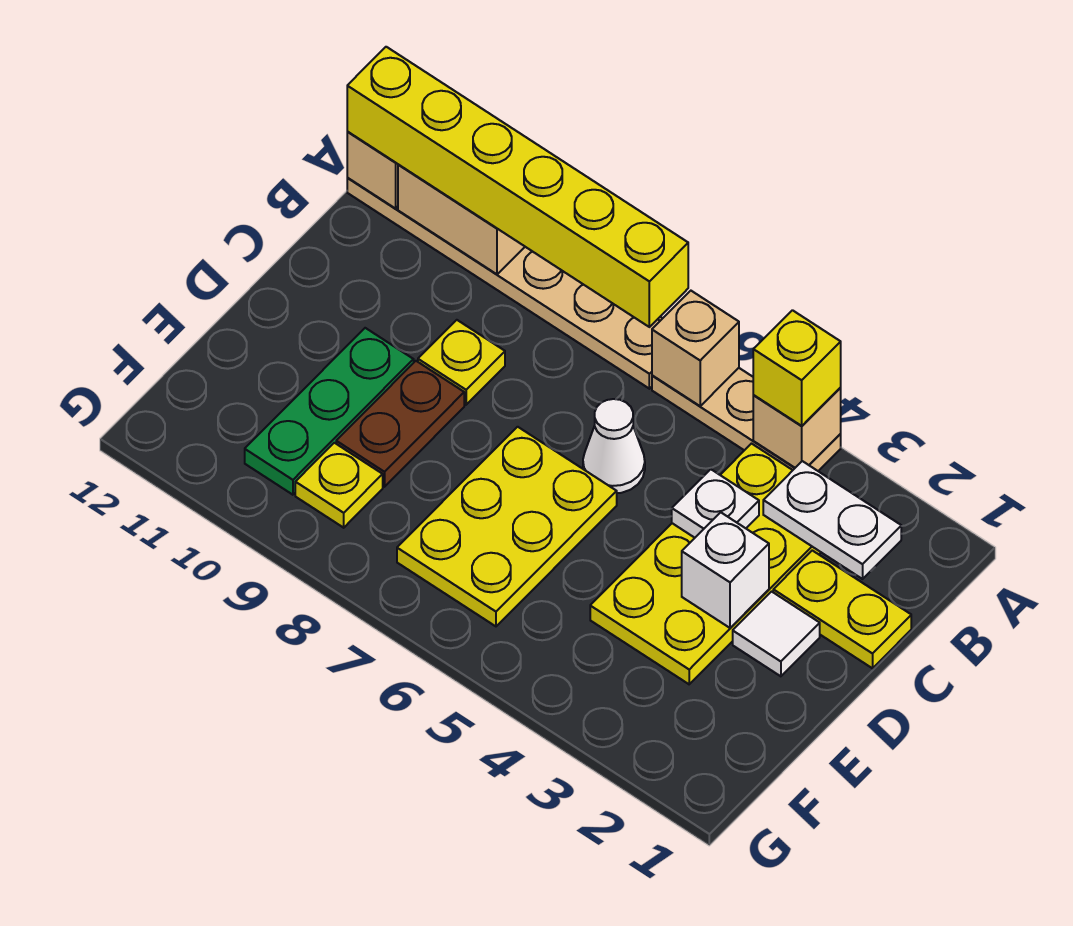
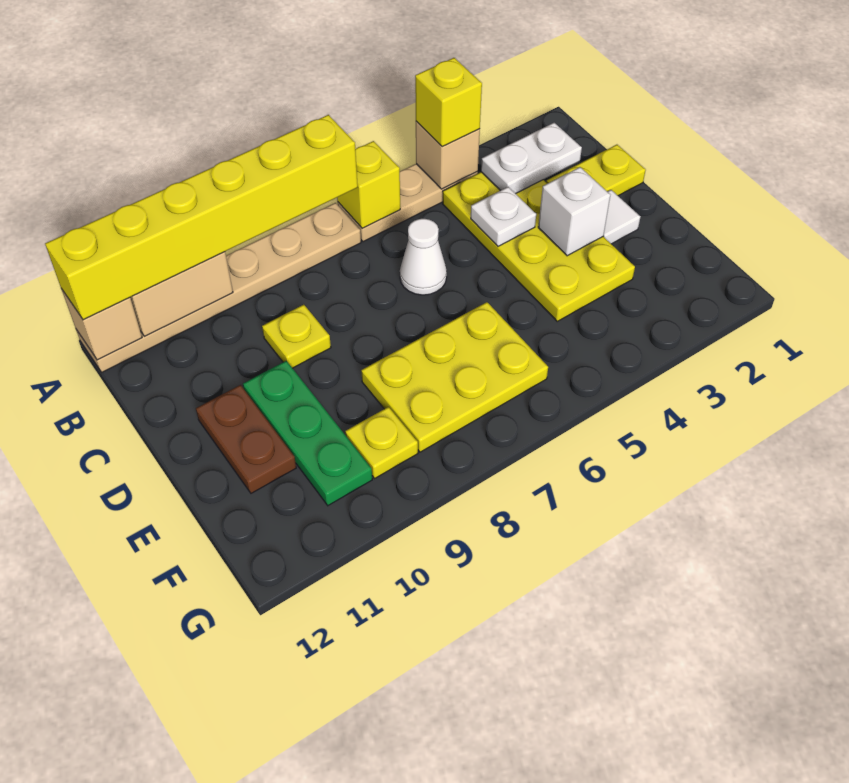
tan brick A6 level 2 -> yellow brick A6 level 2
yellow plate D6:F7 level 1 -> yellow plate E6:F8 level 1
brown plate D9:E9 level 1 -> brown plate D11:E11 level 1

